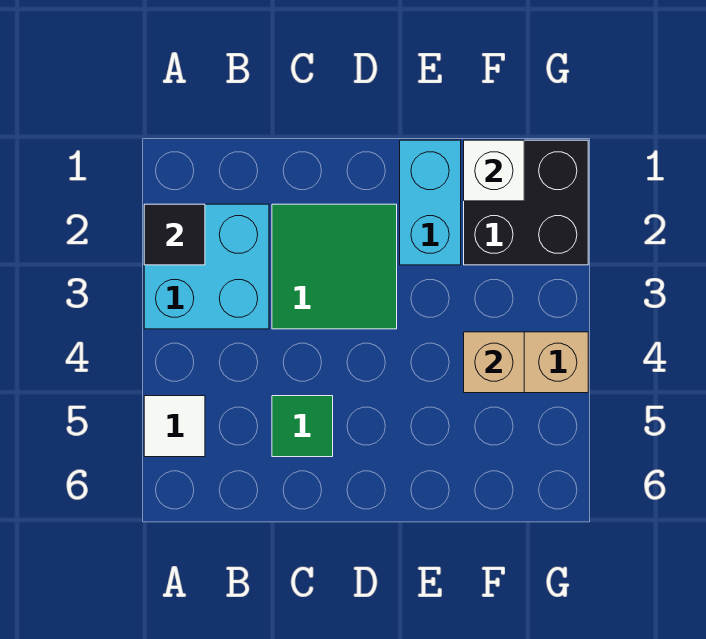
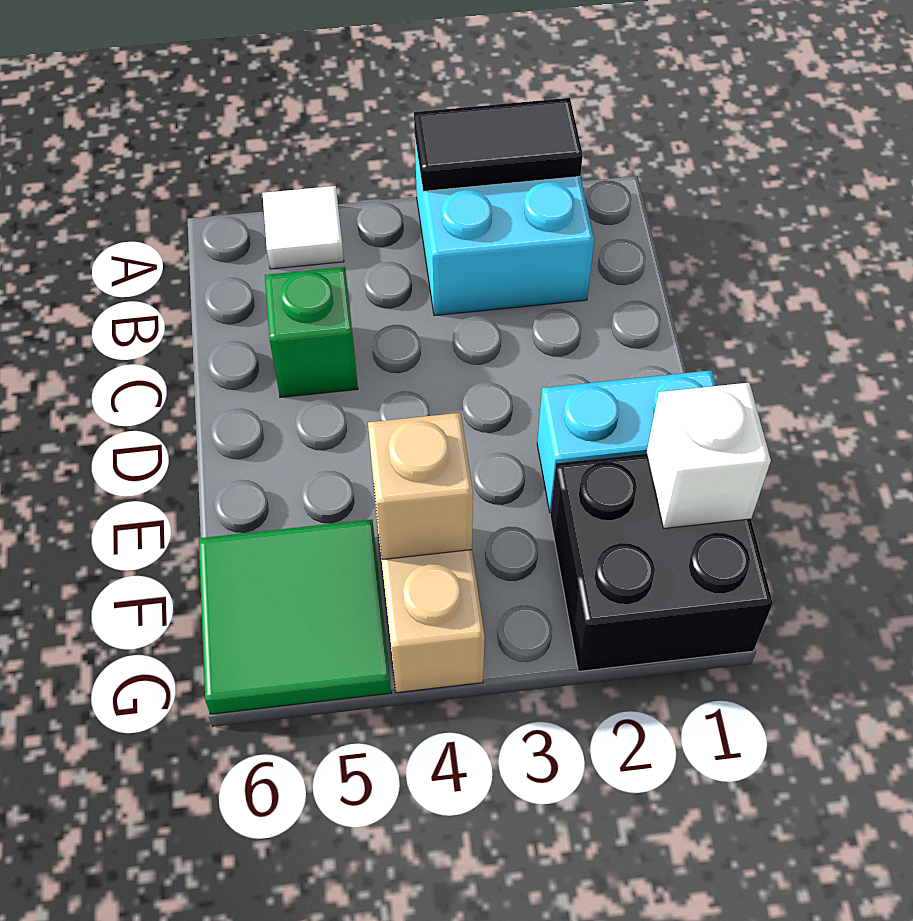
black tile A2 level 2 -> black tile A2:A3 level 2
green tile C2:D3 level 1 -> green tile F5:G6 level 1
green tile C5 level 1 -> green brick C5 level 1

